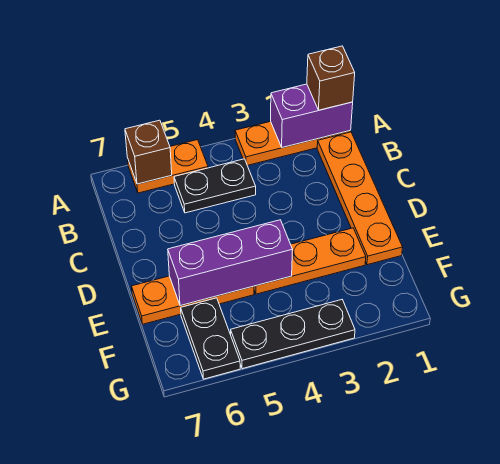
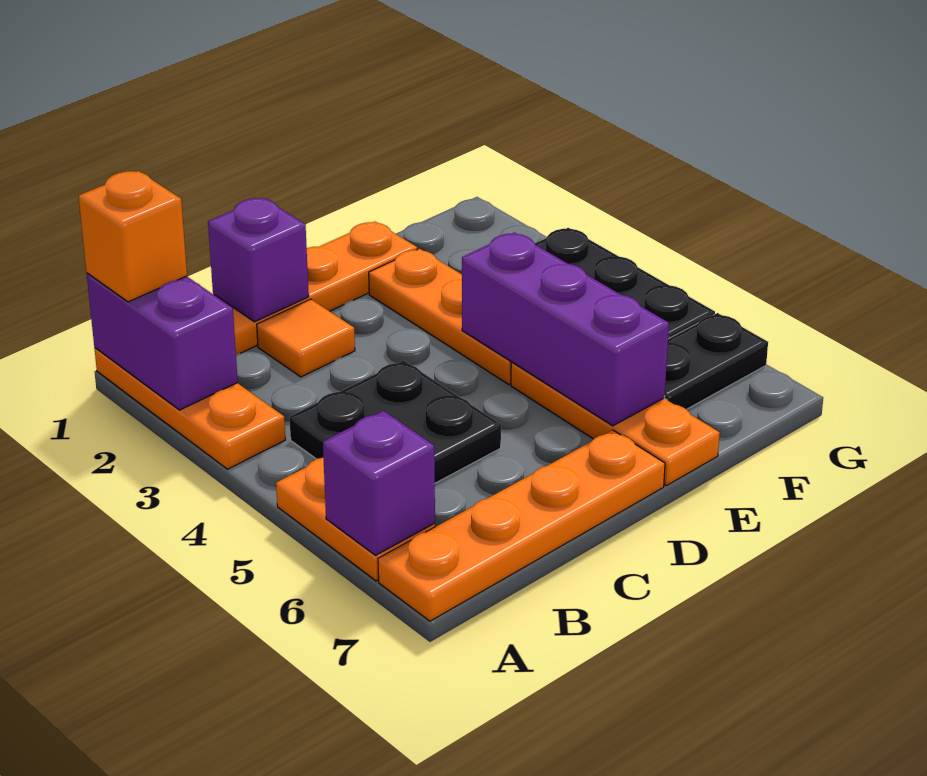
brown brick A1 level 3 -> orange brick A1 level 3
brown brick A6 level 2 -> purple brick A6 level 2
none -> orange plate A7:D7 level 1
black plate B4:B5 level 1 -> black plate B4:C5 level 1
none -> purple brick C1 level 2
none -> orange tile C2 level 1

